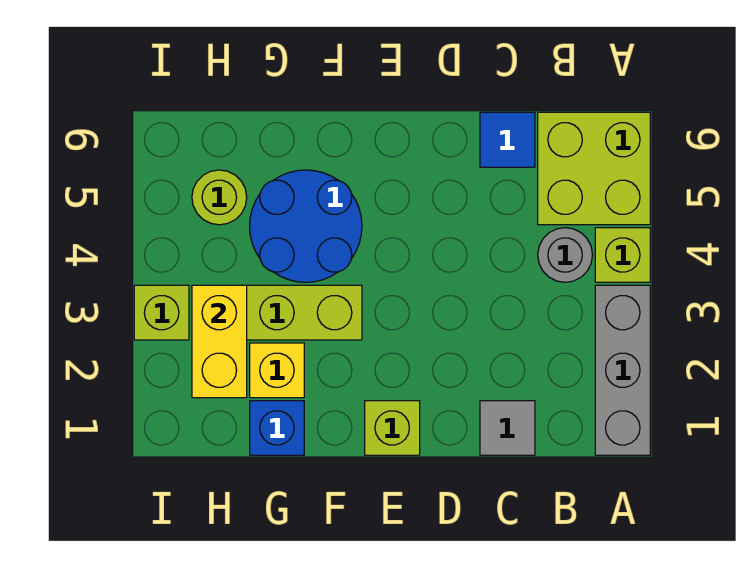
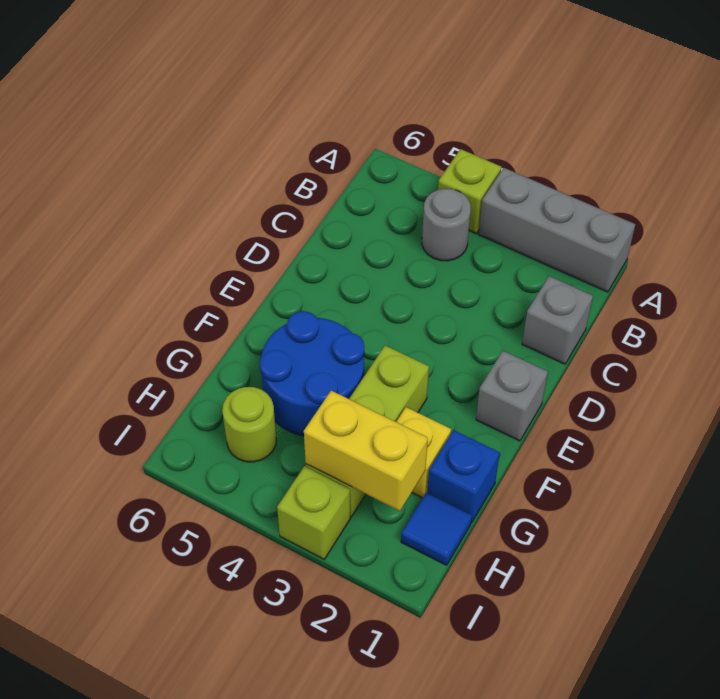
lime brick A5:B6 level 1 -> none
grey tile C1 level 1 -> grey brick C1 level 1
blue tile C6 level 1 -> blue tile H1 level 1
lime brick E1 level 1 -> grey brick E1 level 1

